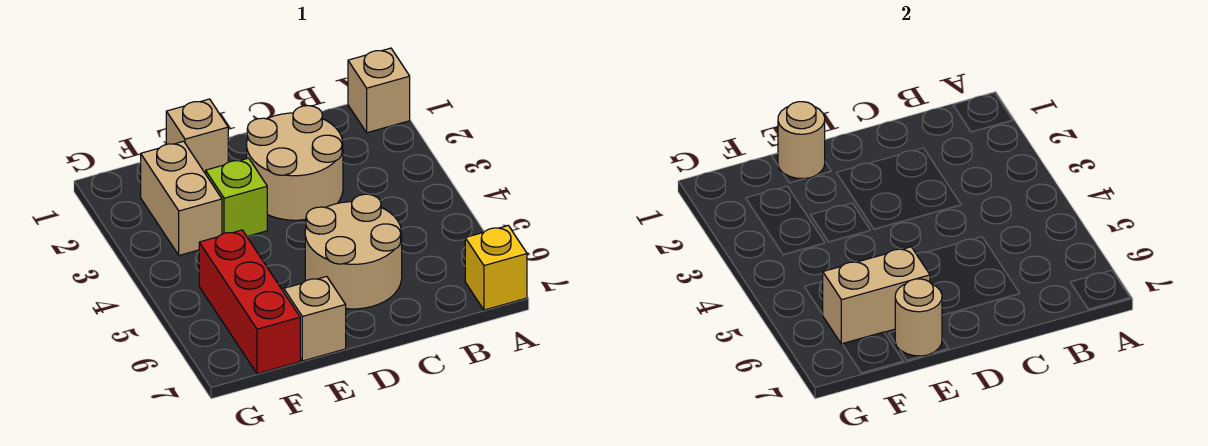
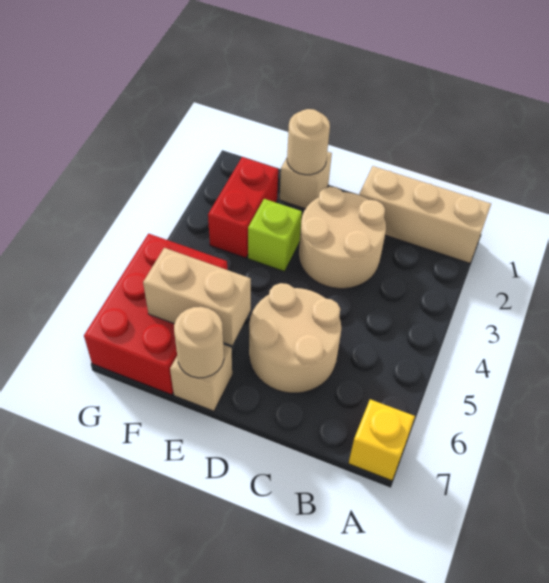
tan brick A1 level 1 -> tan brick A1:C1 level 1
tan brick F2:F3 level 1 -> red brick F2:F3 level 1
red brick F5:F7 level 1 -> red brick F5:G7 level 1

